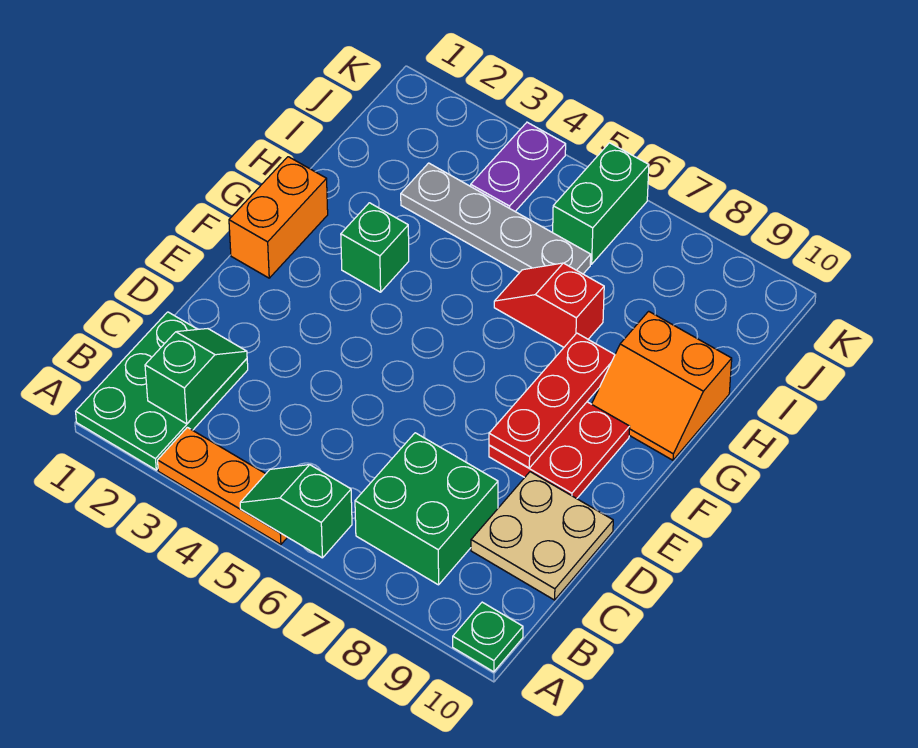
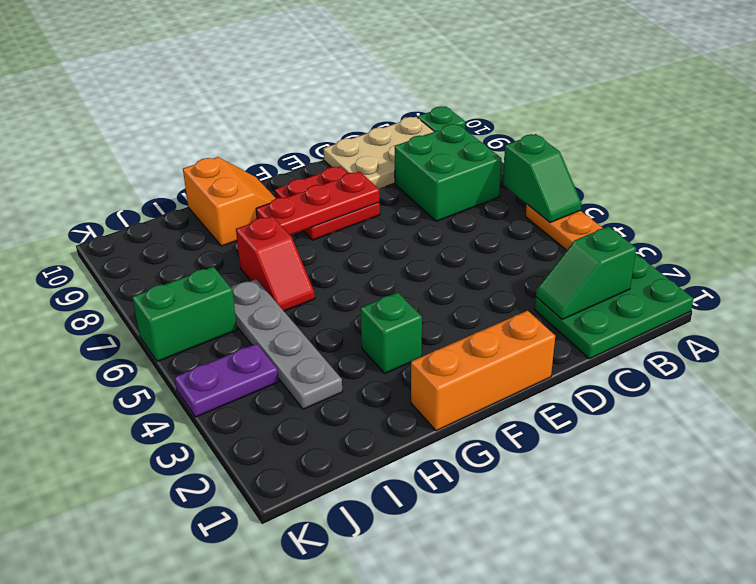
tan plate C9:D10 level 1 -> tan plate B9:D10 level 1
orange brick F1:G1 level 1 -> orange brick E1:G1 level 1

